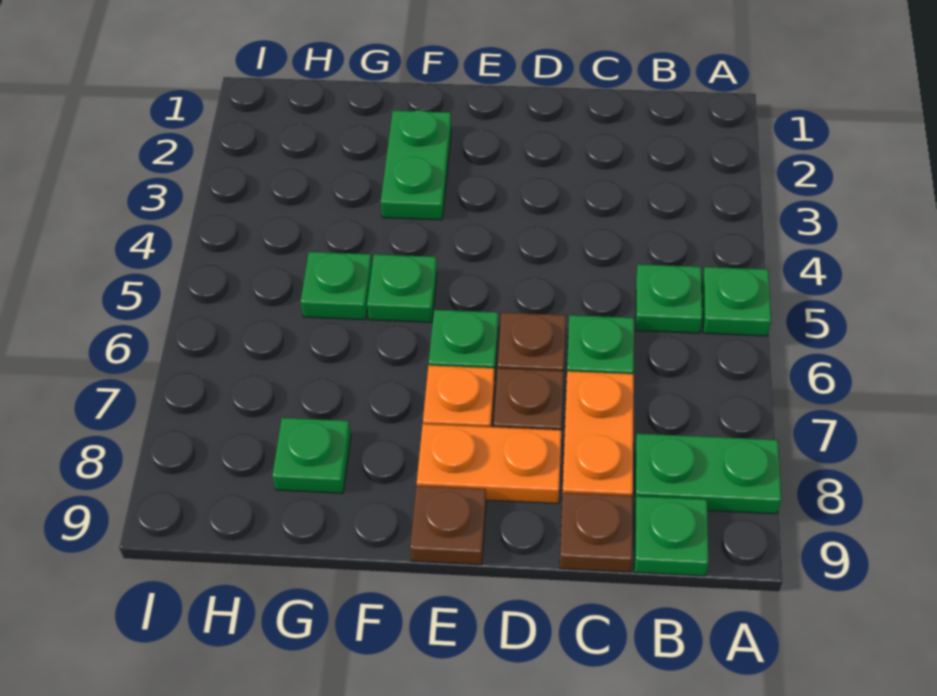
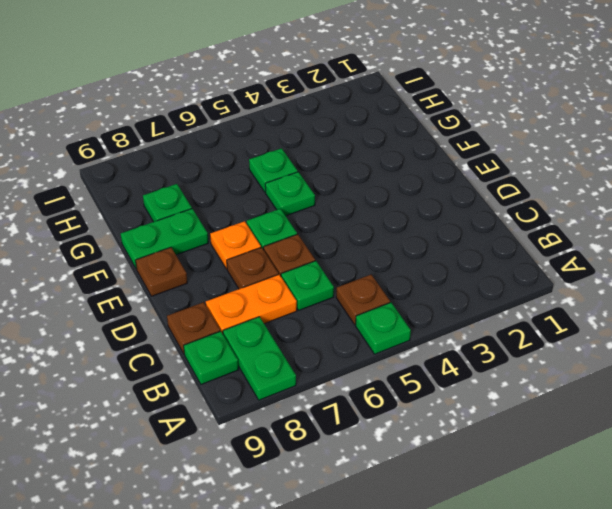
green plate B5 level 1 -> brown plate B5 level 1
orange plate D8:E8 level 1 -> none
green plate F2:F3 level 1 -> green plate F8:F9 level 1

